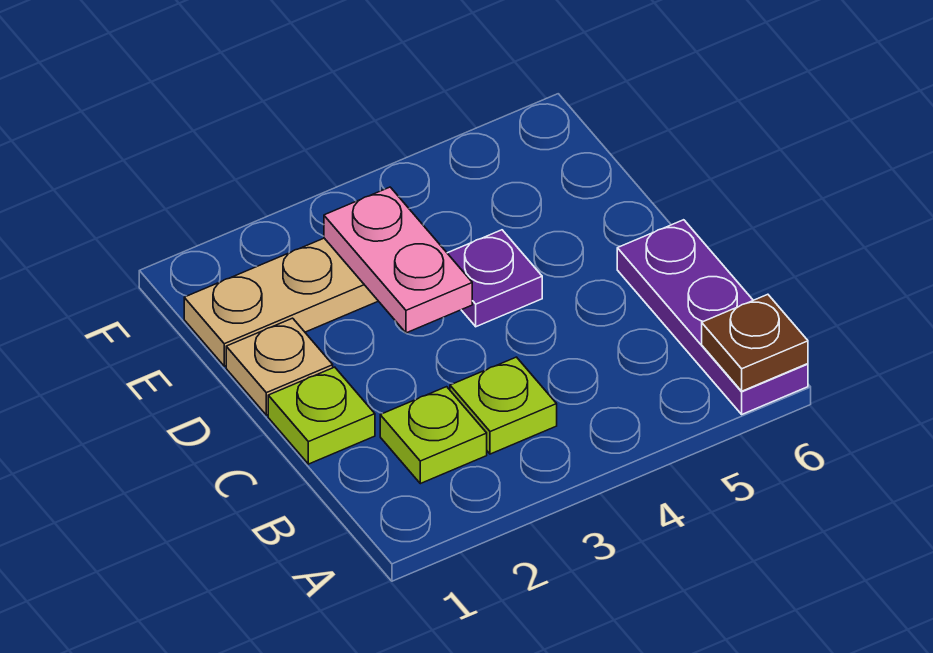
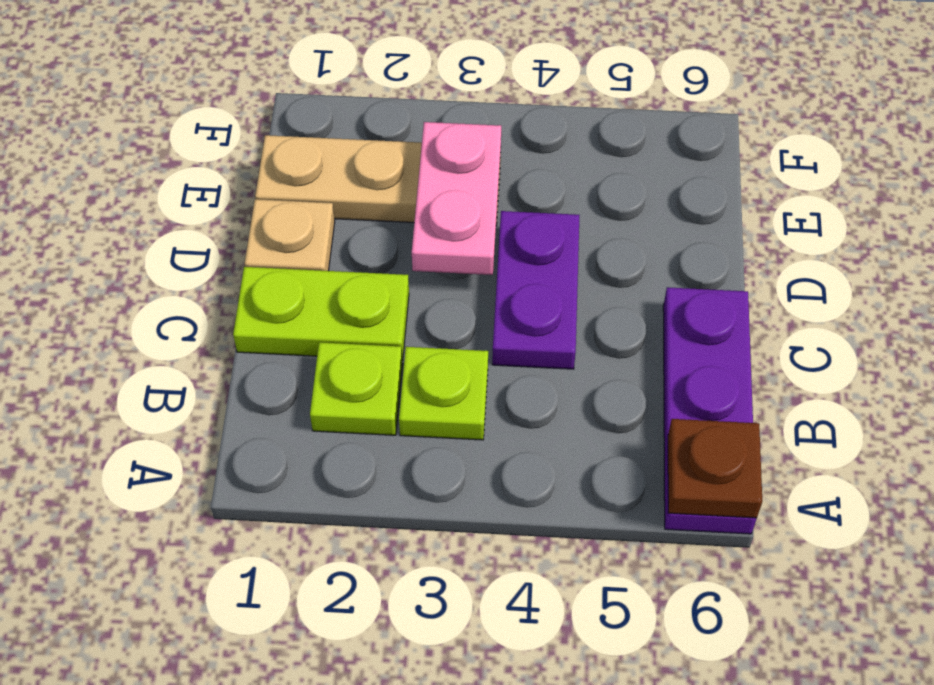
lime plate C1 level 1 -> lime plate C1:C2 level 1
purple plate D4 level 1 -> purple plate C4:D4 level 1

